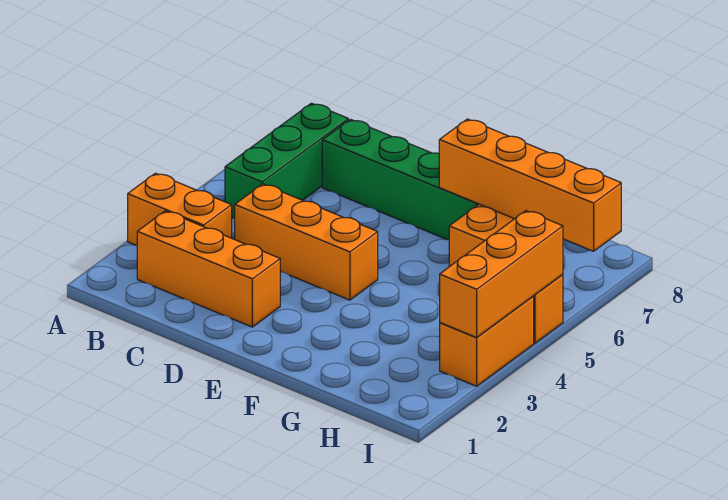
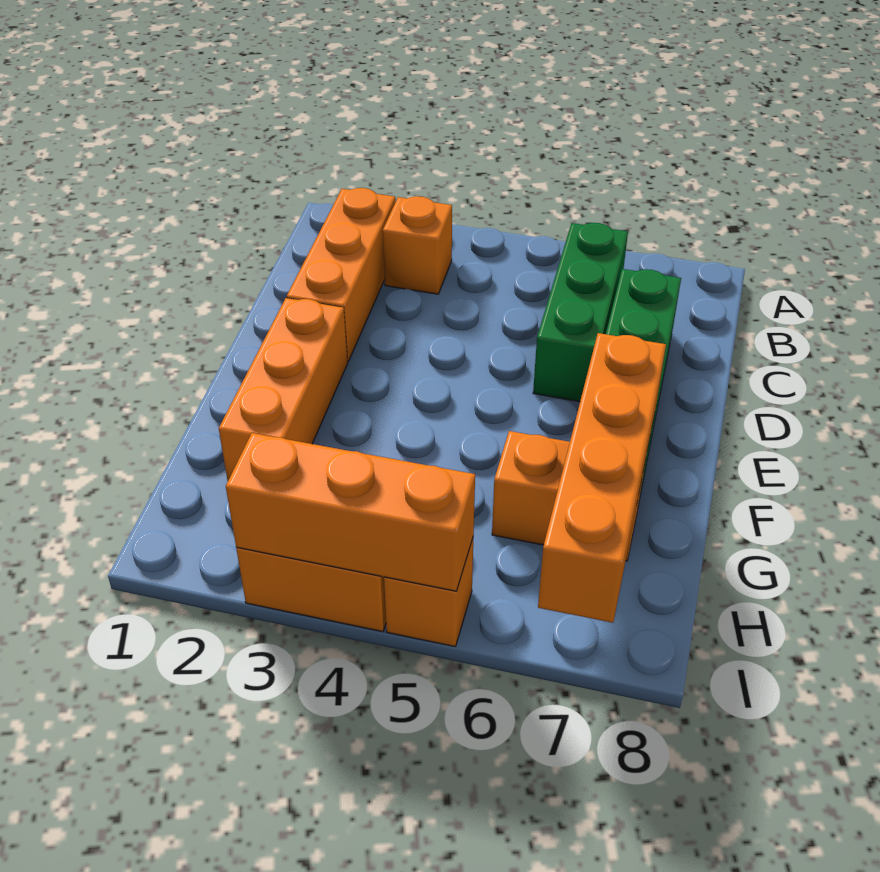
orange brick A3:B3 level 1 -> orange brick B3 level 1
green brick B5:B7 level 1 -> green brick B6:D6 level 1
orange brick C4:E4 level 1 -> orange brick E2:G2 level 1

